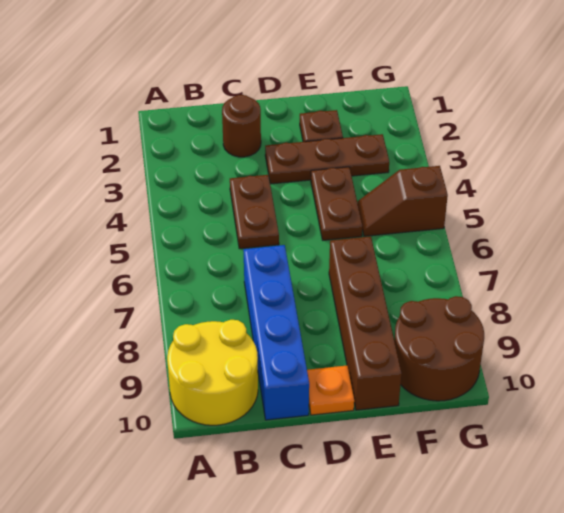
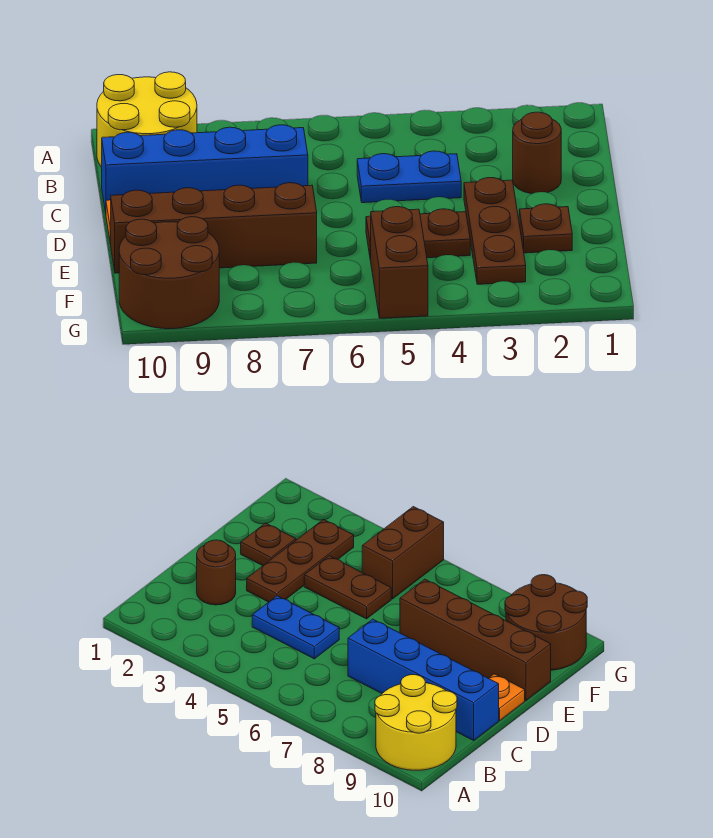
brown plate C4:C5 level 1 -> blue plate C4:C5 level 1
brown slope F5:G5 level 1 top G -> brown brick F5:G5 level 1

